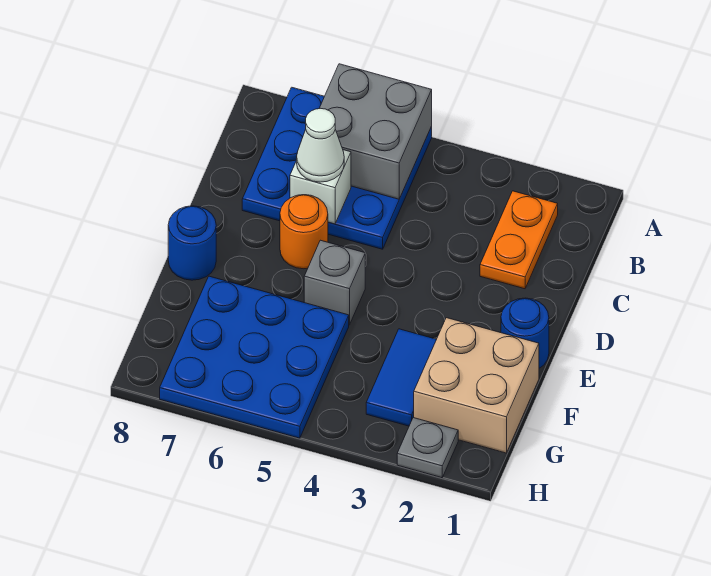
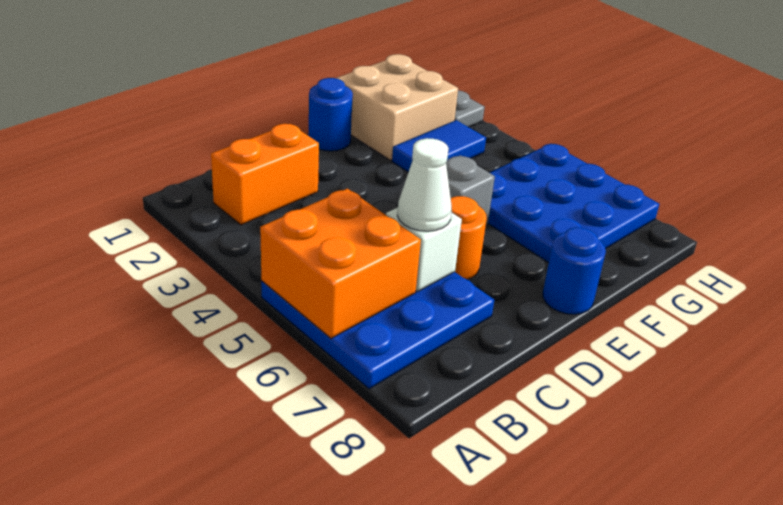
grey brick A5:B6 level 2 -> orange brick A5:B6 level 2
orange plate B2:C2 level 1 -> orange brick B2:C2 level 1

